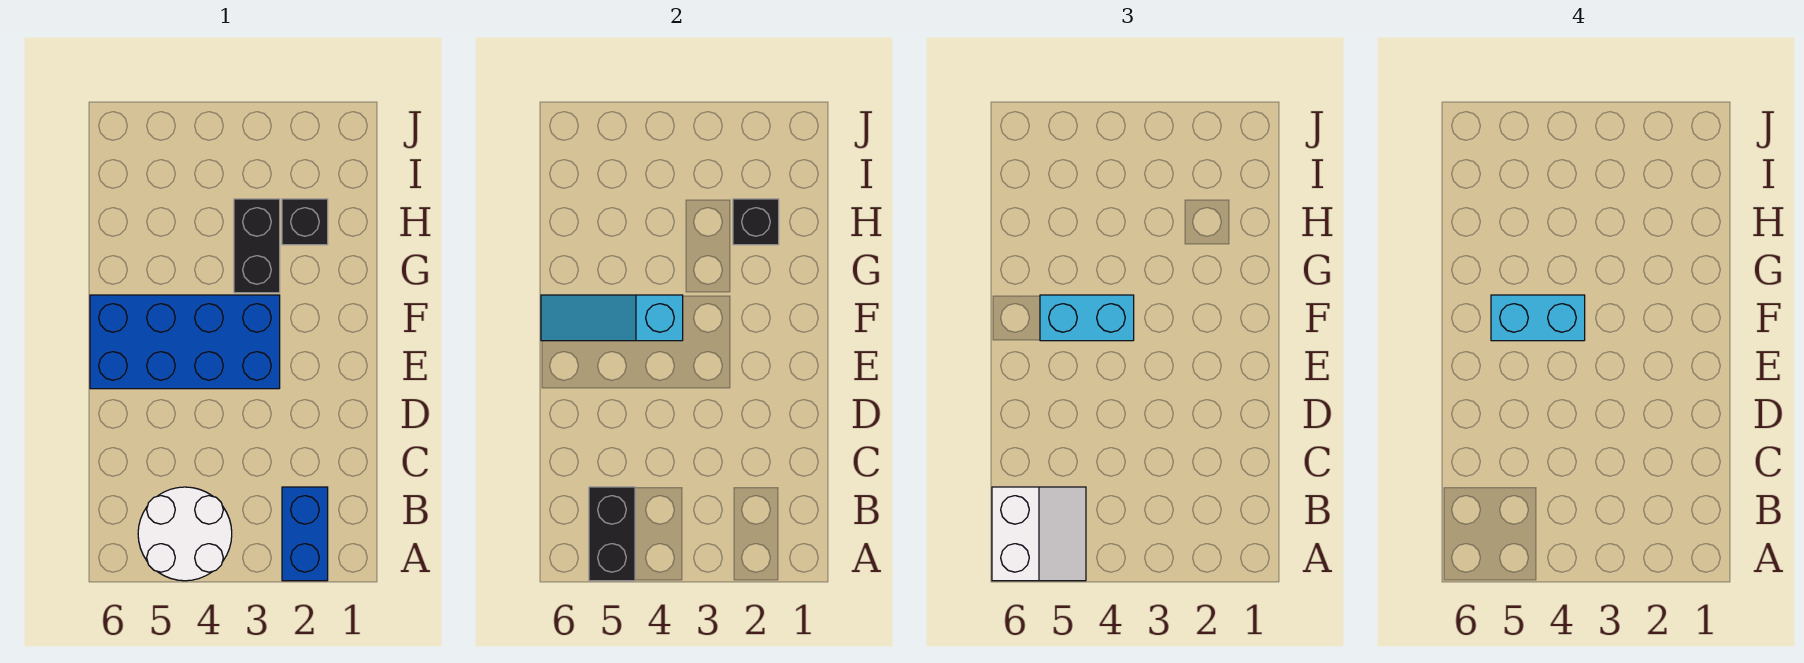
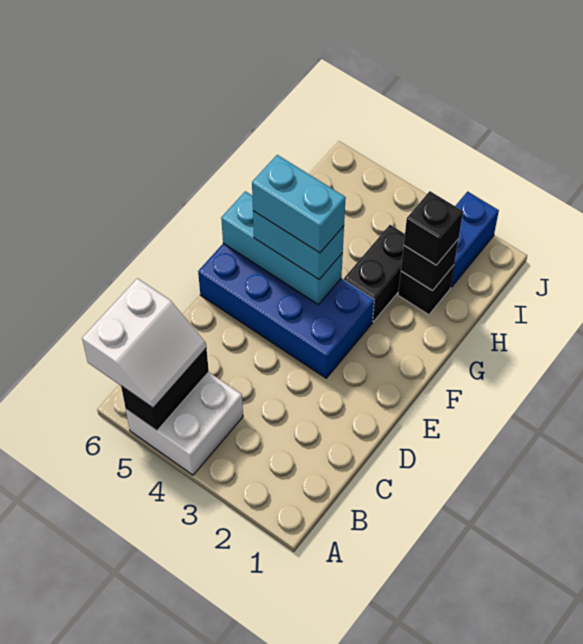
blue brick A2:B2 level 1 -> blue brick I2:J2 level 1
white round brick A4:B5 level 1 -> white brick A4:B5 level 1
cyan slope F4:F6 level 2 top 4 -> cyan brick F4:F6 level 2
none -> black brick H2 level 3

